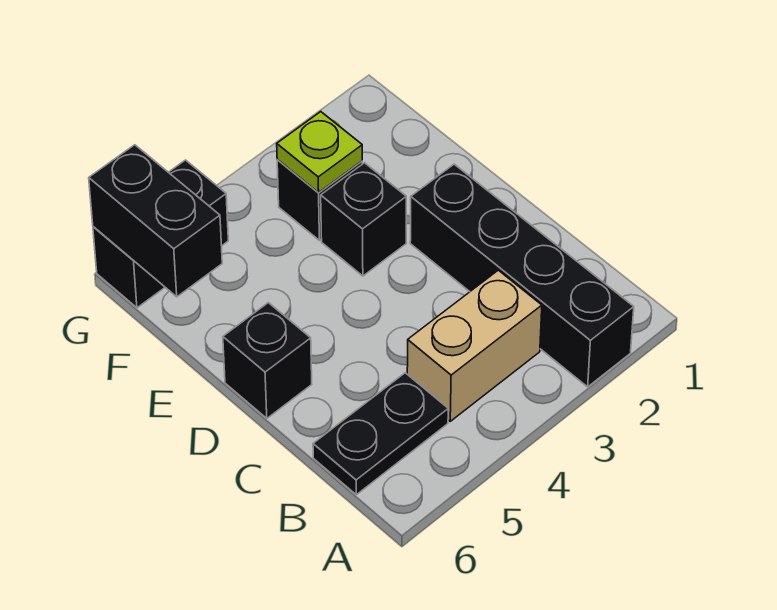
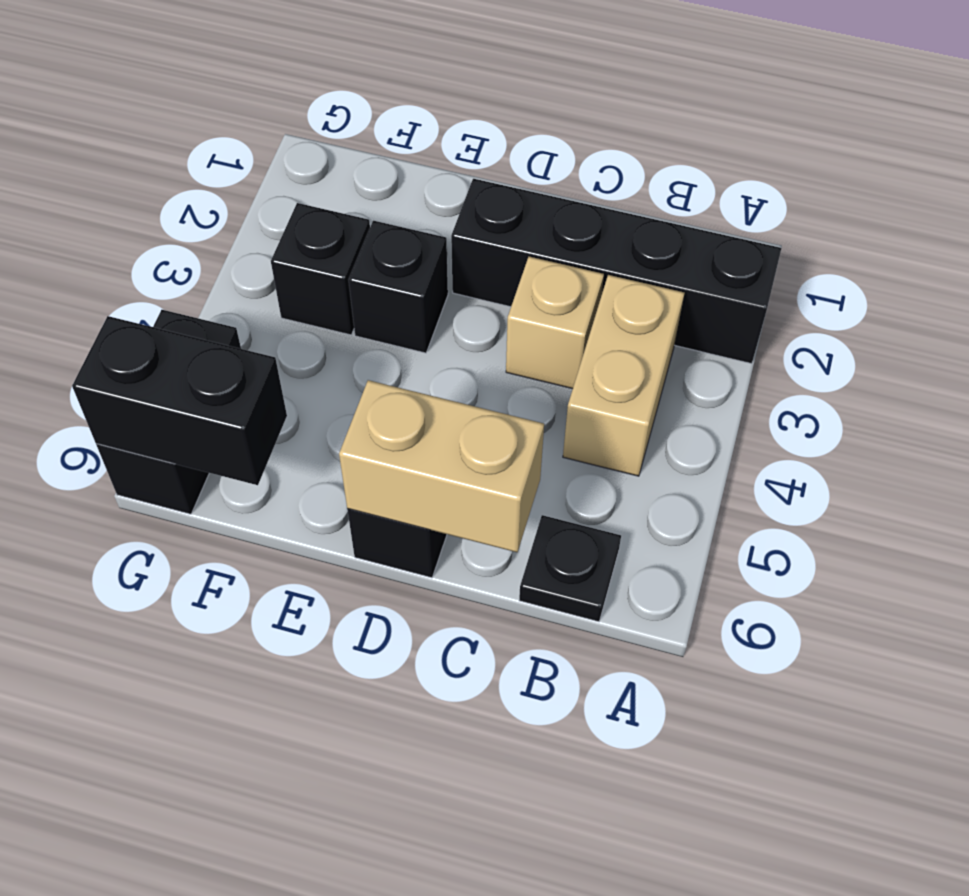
black plate B5:B6 level 1 -> black plate B6 level 1
none -> tan brick C3 level 1
none -> tan brick C6:D6 level 2
lime plate F3 level 2 -> none

